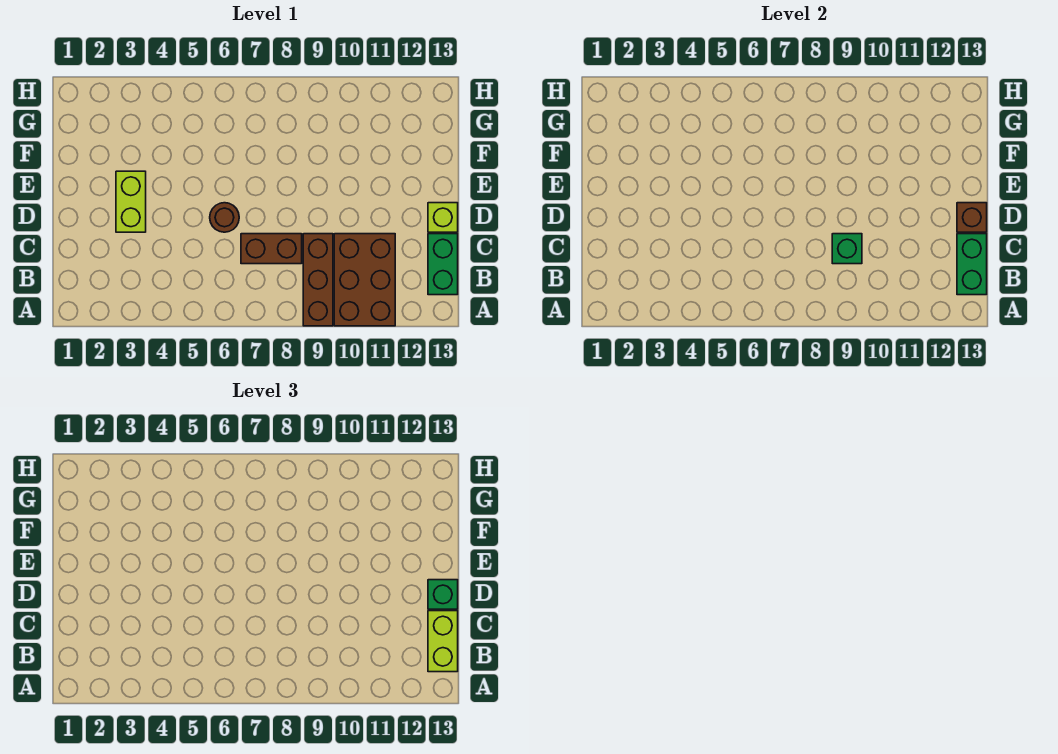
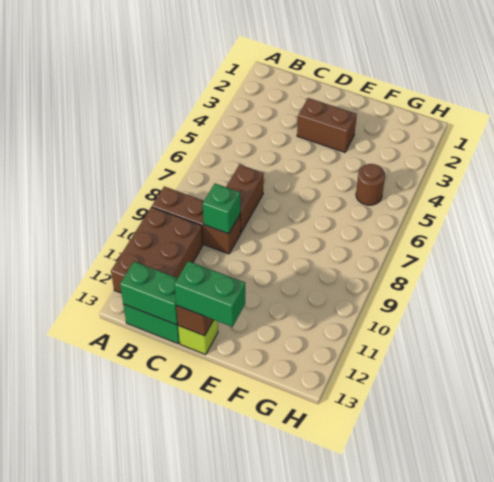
brown brick A10:C11 level 1 -> brown brick A10:B12 level 1
lime brick B13:C13 level 3 -> none
lime brick D3:E3 level 1 -> brown brick D3:E3 level 1
brown round brick D6 level 1 -> brown round brick G5 level 1
green brick D13 level 3 -> green brick D13:E13 level 3

